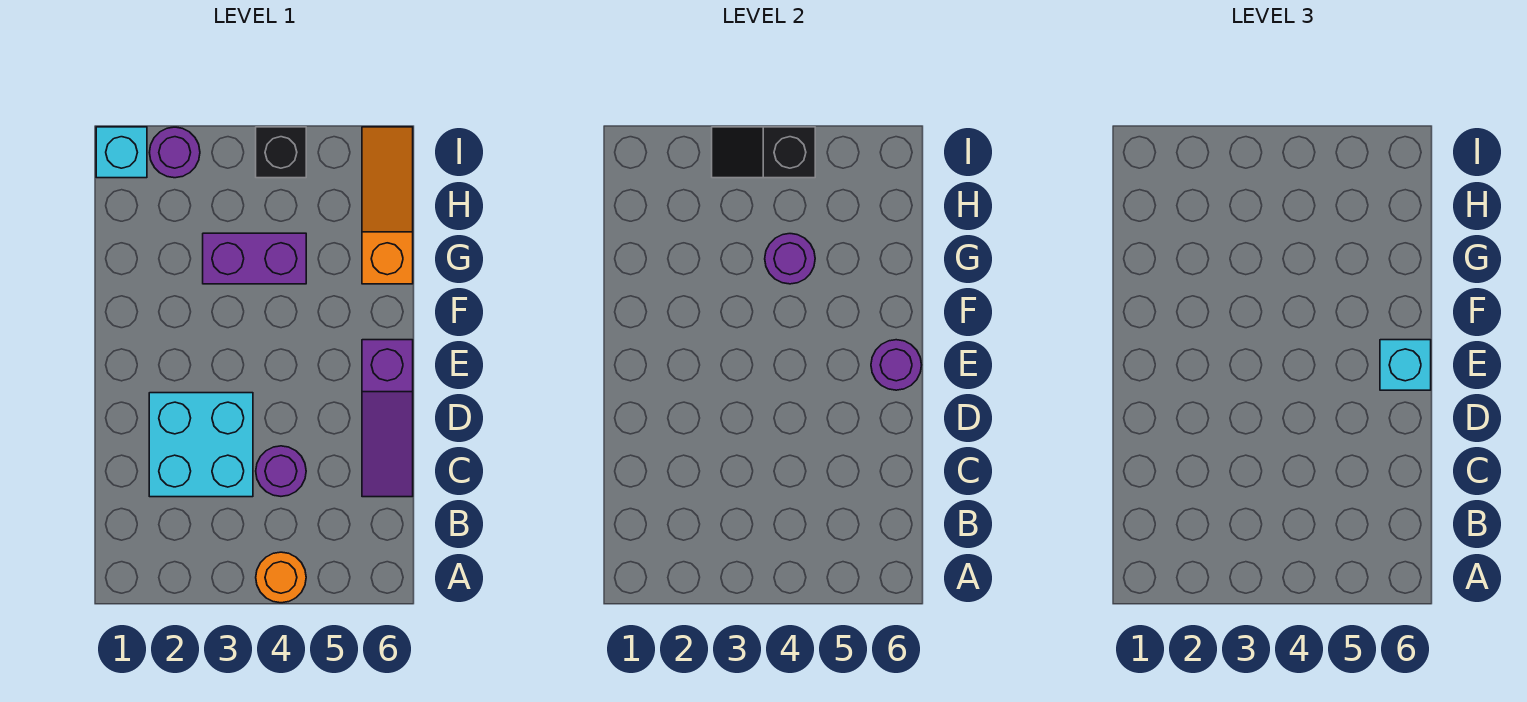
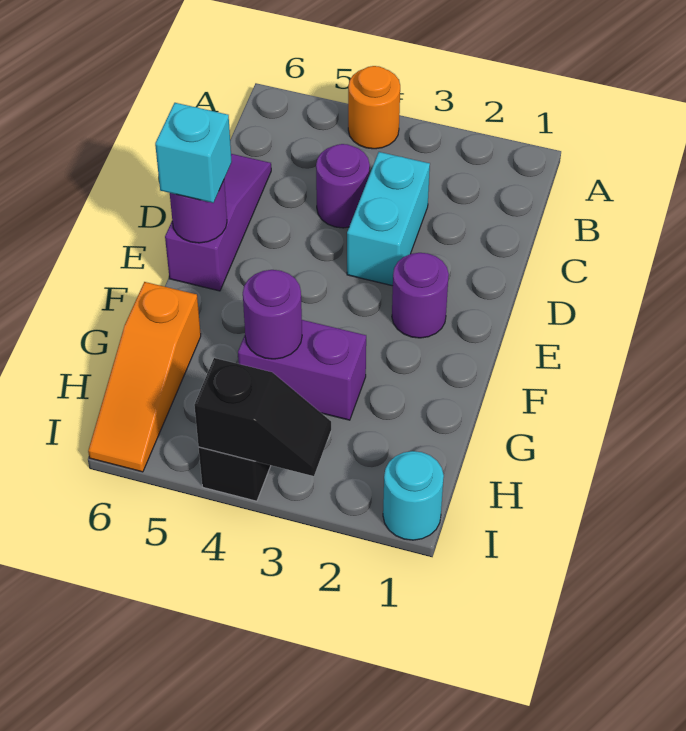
cyan brick C2:D3 level 1 -> cyan brick C3:D3 level 1
cyan brick I1 level 1 -> cyan round brick I1 level 1
purple round brick I2 level 1 -> purple round brick E2 level 1

